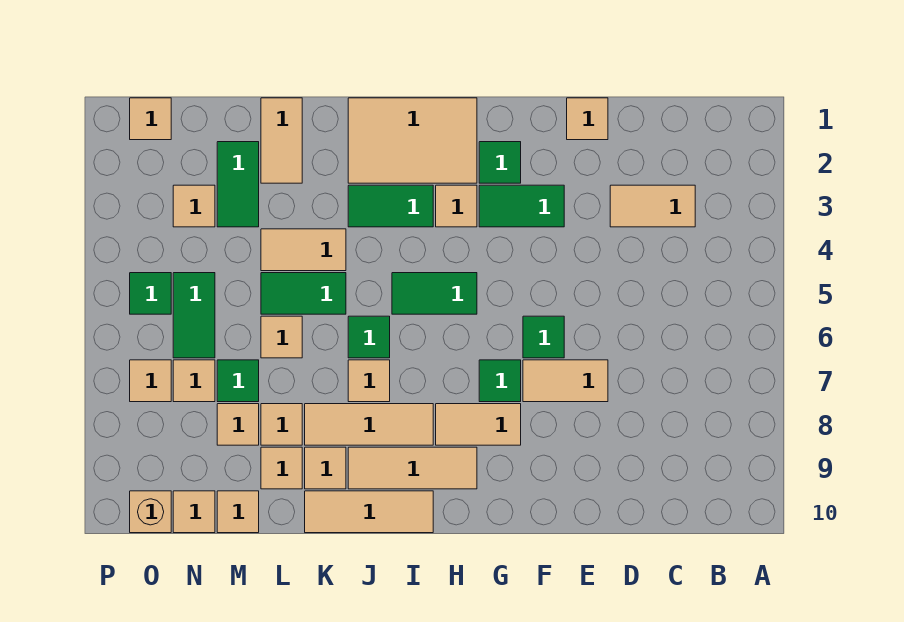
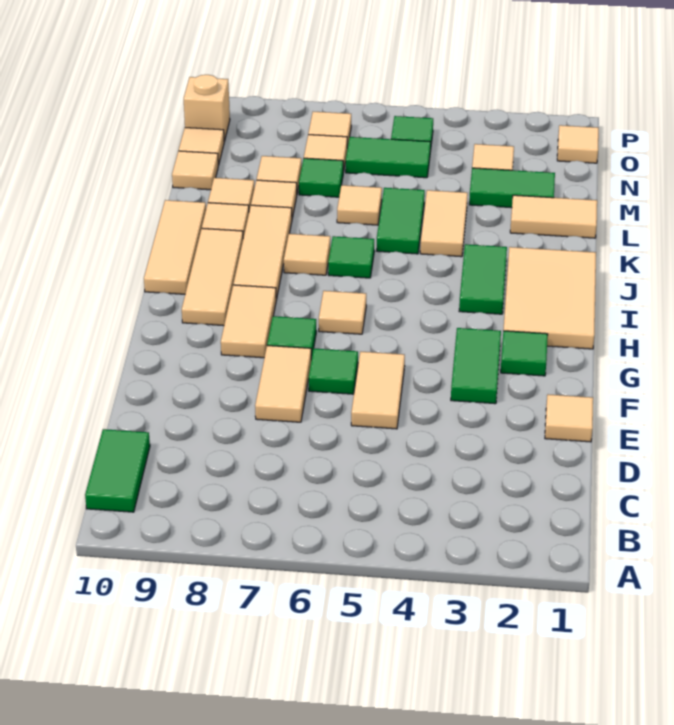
tan tile C3:D3 level 1 -> tan tile E5:F5 level 1
tan tile H3 level 1 -> tan tile H6 level 1
green tile H5:I5 level 1 -> green tile B10:C10 level 1

